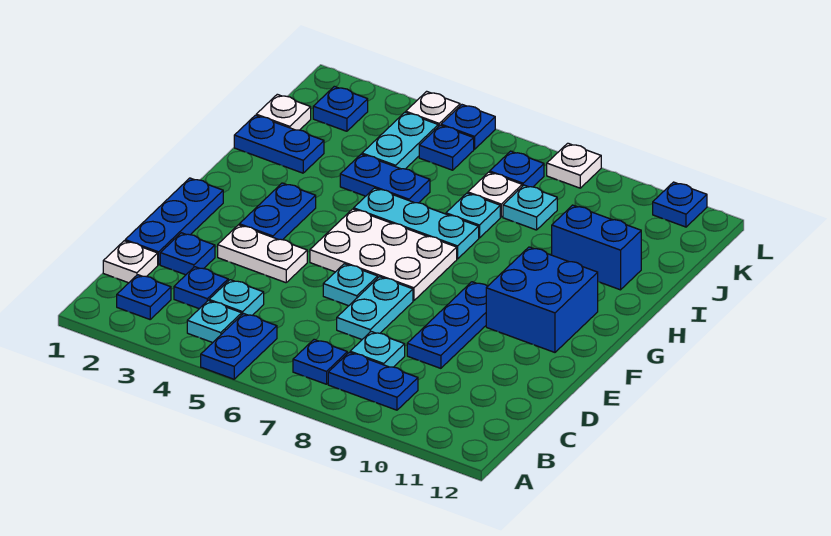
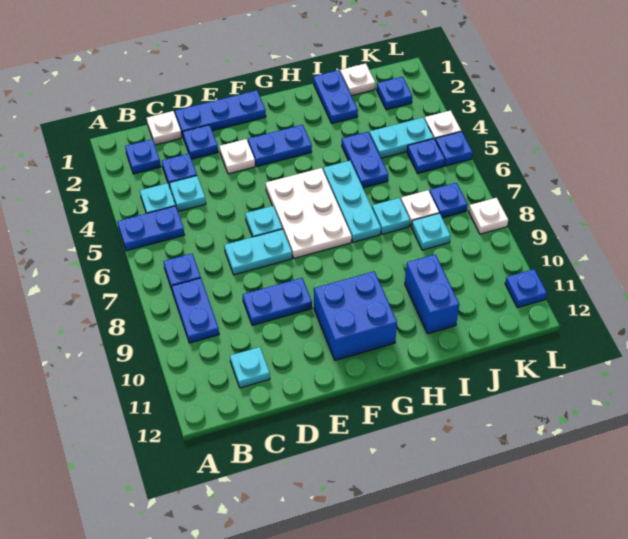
cyan plate C8 level 1 -> cyan plate C11 level 1
blue plate D9:F9 level 1 -> blue plate D9:E9 level 1
white plate E3:E4 level 1 -> white plate E3 level 1

